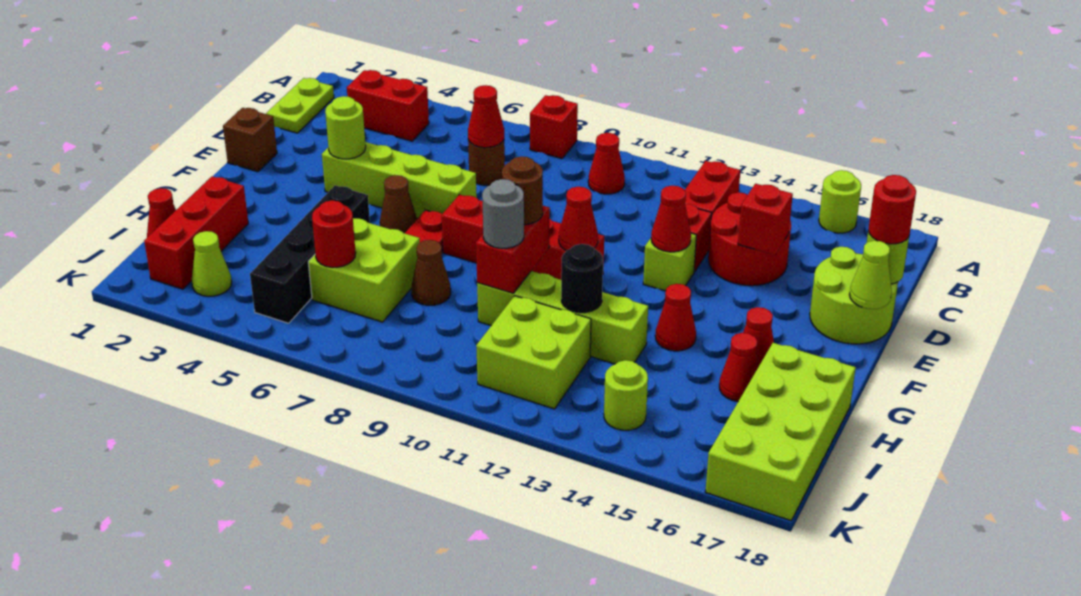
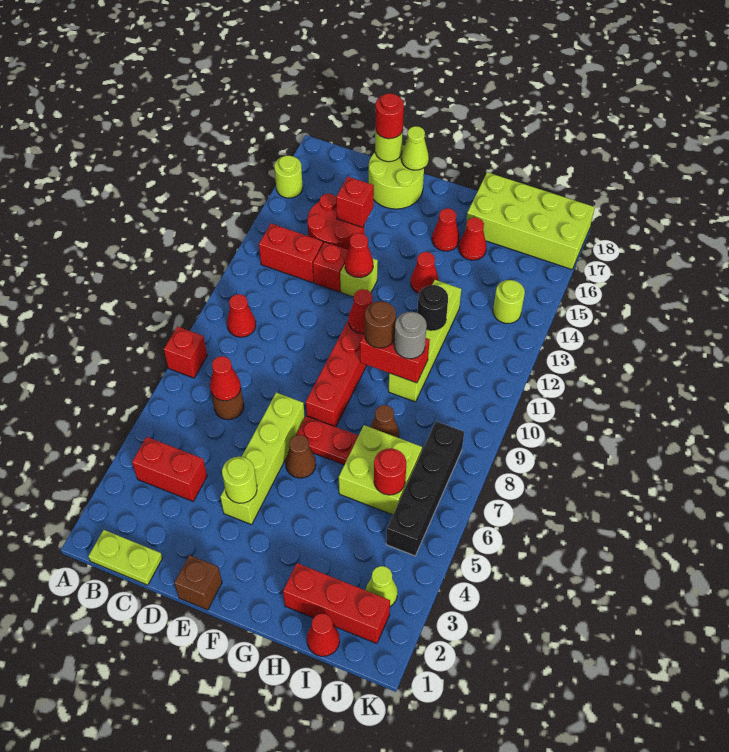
red brick B3:B4 level 1 -> red brick B4:C4 level 1
black brick G5:J5 level 1 -> black brick J5:J8 level 1
lime brick I11:J12 level 1 -> none

